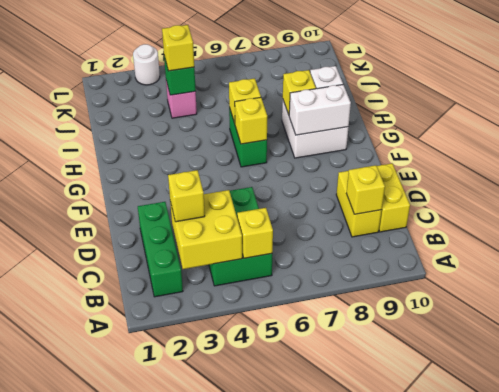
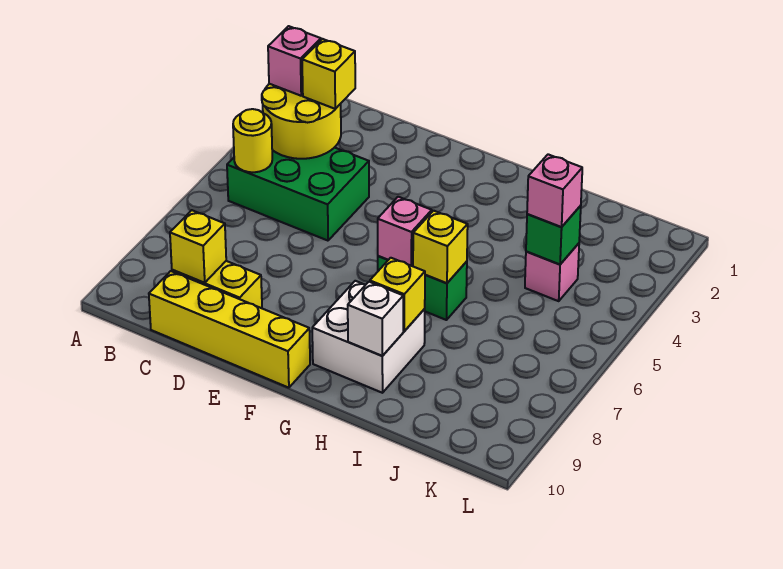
green brick B2:D2 level 1 -> none
yellow brick B3:C4 level 2 -> yellow round brick B3:C4 level 2
none -> pink brick B3 level 3
yellow brick B5 level 2 -> yellow round brick B5 level 2
yellow brick C10:D10 level 1 -> yellow brick C10:F10 level 1
yellow brick G6 level 2 -> pink brick G6 level 2
white brick G8:G9 level 2 -> none
yellow brick J4 level 3 -> pink brick J4 level 3
white round brick L3 level 1 -> none

